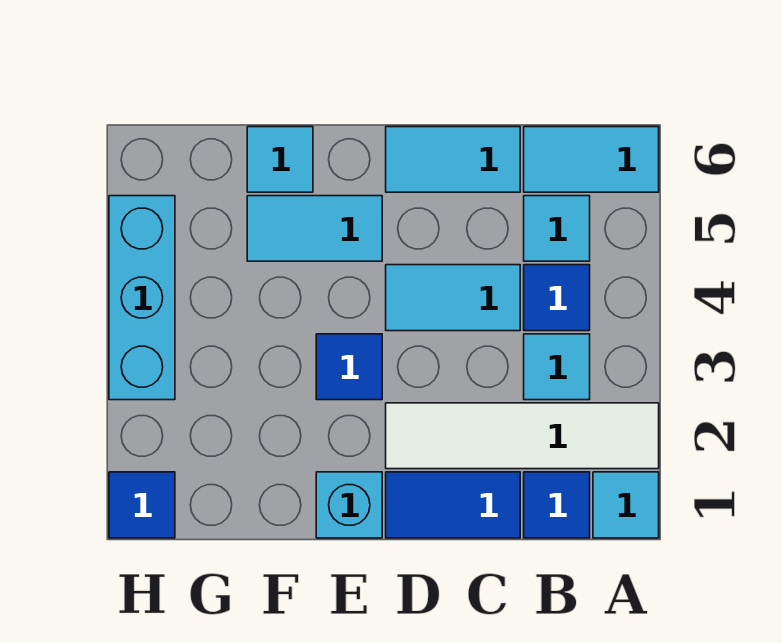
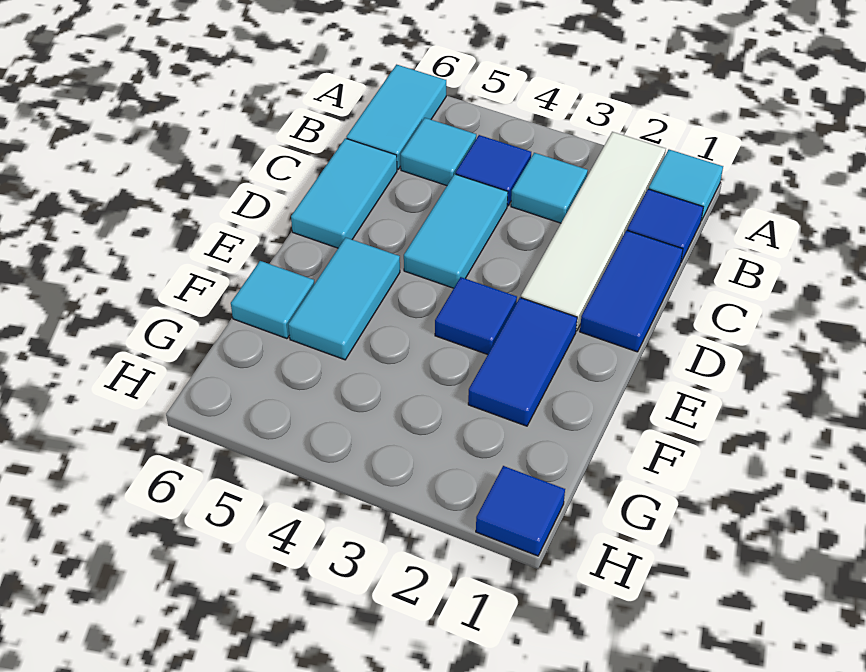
cyan brick E1 level 1 -> none
none -> blue tile E2:F2 level 1
cyan brick H3:H5 level 1 -> none

